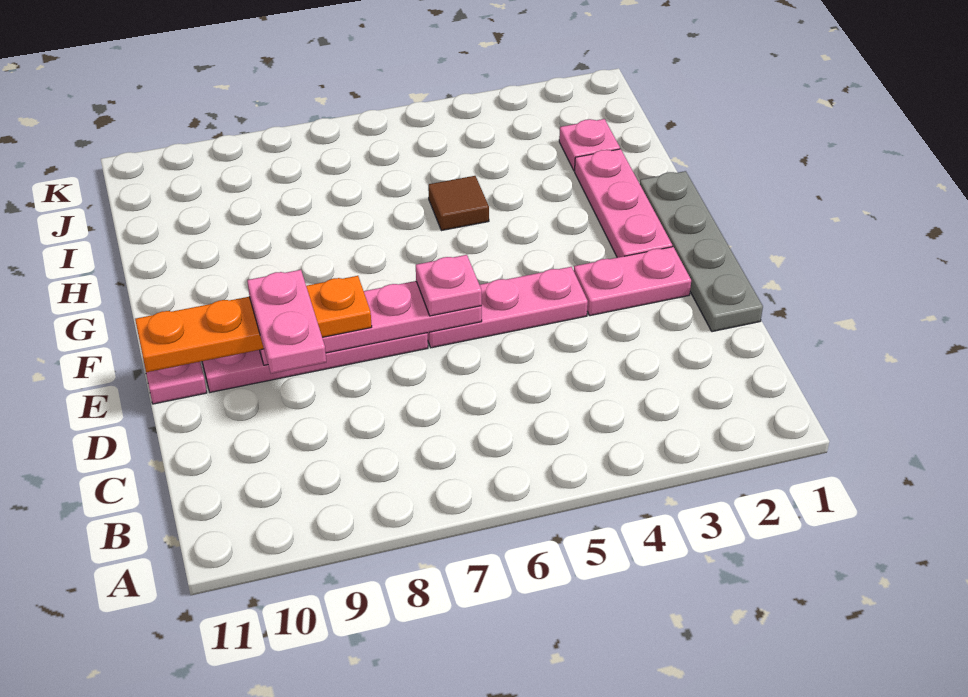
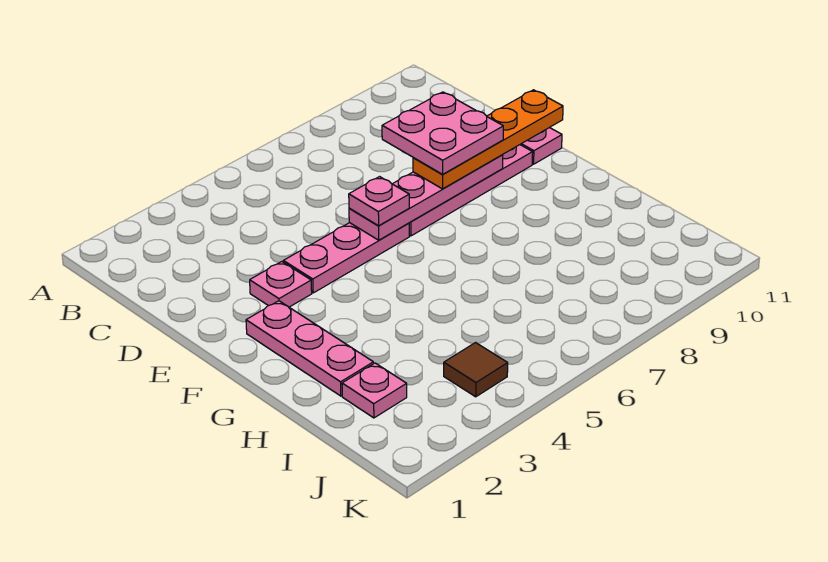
grey plate D1:G1 level 1 -> none
pink plate D9:E9 level 4 -> pink plate D8:E9 level 4
pink plate E2:E3 level 1 -> pink plate E3 level 1
brown tile H5 level 1 -> brown tile J4 level 1

